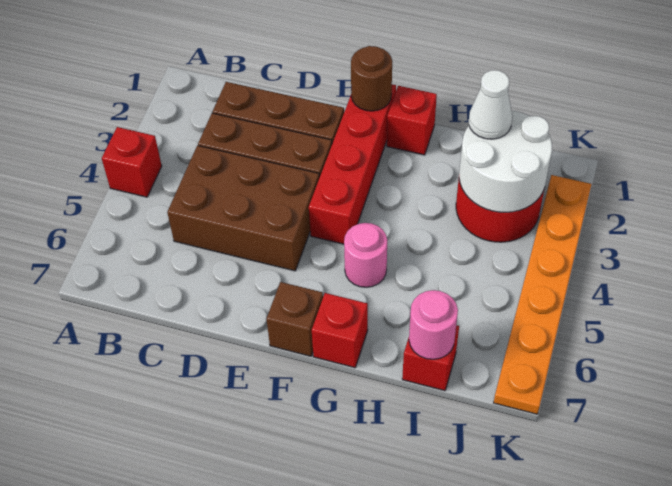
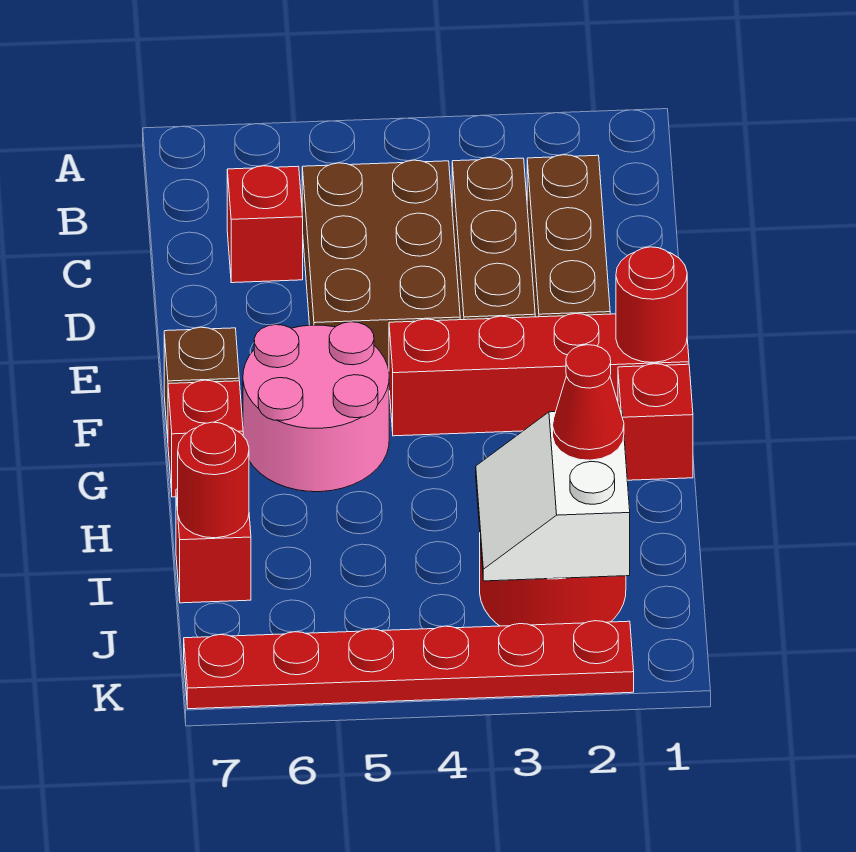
red brick A4 level 1 -> red brick C6 level 1
brown round brick F1 level 2 -> red round brick F1 level 2
pink round brick G5 level 1 -> pink round brick F5:G6 level 1
white round brick I2:J3 level 2 -> white slope I2:J3 level 2 top 2
white cone I2 level 3 -> red cone I2 level 3
pink round brick I7 level 2 -> red round brick I7 level 2
orange plate K2:K7 level 1 -> red plate K2:K7 level 1

